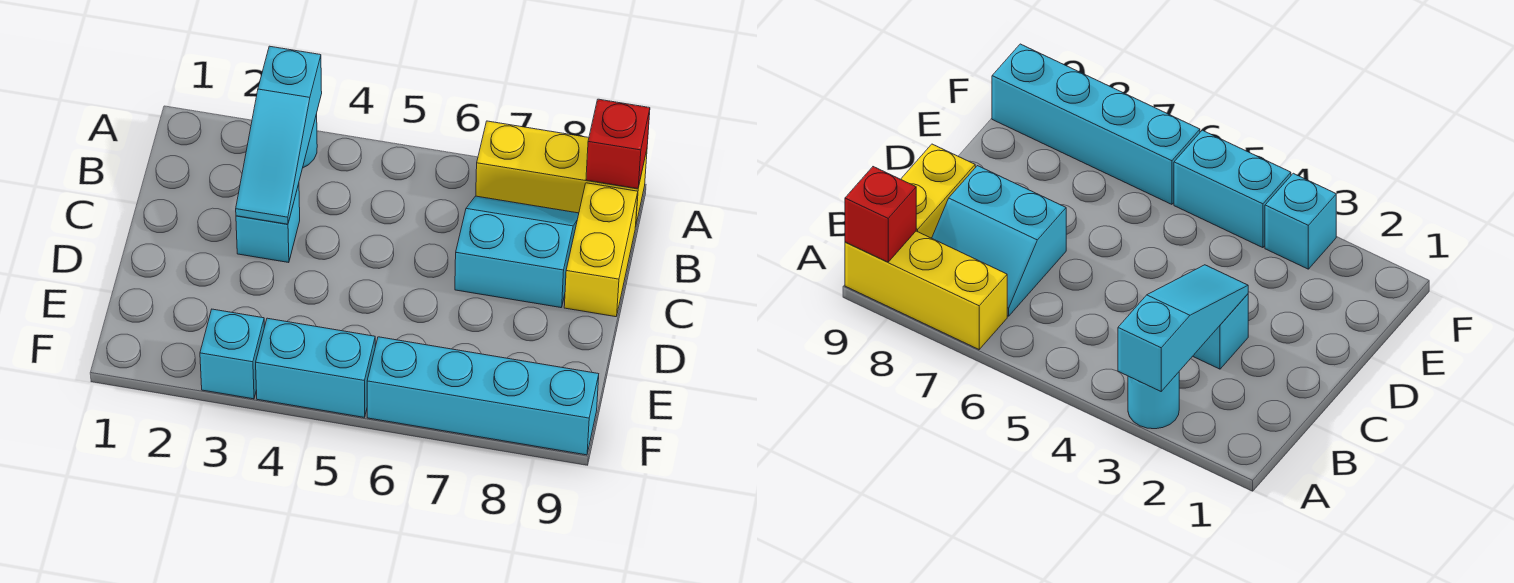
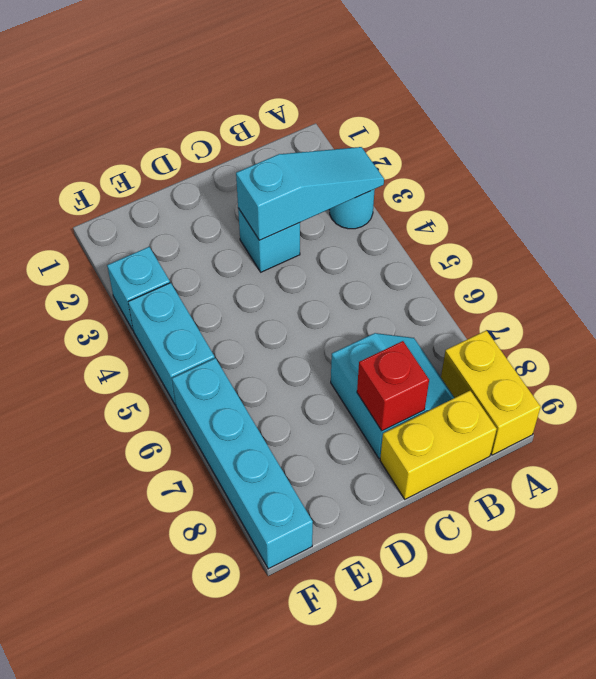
cyan slope A3:C3 level 2 top A -> cyan slope A3:C3 level 2 top C
yellow brick A7:A9 level 1 -> yellow brick A8:A9 level 1
red brick A9 level 2 -> red brick C8 level 2

